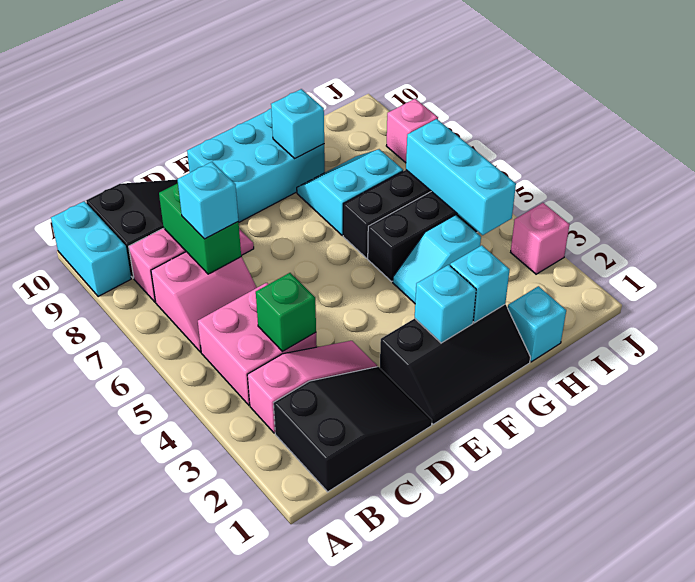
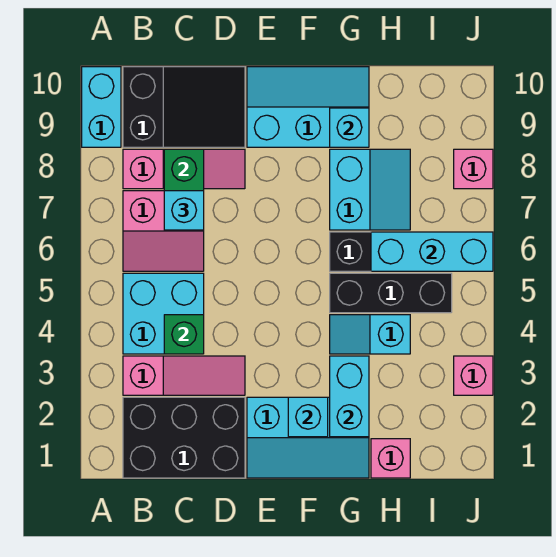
black slope B1:D2 level 1 top B -> black brick B1:D2 level 1
pink brick B4:C5 level 1 -> cyan brick B4:C5 level 1
black slope E1:G2 level 1 top 2 -> cyan slope E1:G2 level 1 top 2
cyan brick E9:G10 level 1 -> cyan slope E9:G10 level 1 top 9
cyan brick G2 level 2 -> cyan brick G2:G3 level 2
cyan slope G7:H8 level 1 top 7 -> cyan slope G7:H8 level 1 top G
cyan brick H1 level 1 -> pink brick H1 level 1
cyan brick I4:I6 level 2 -> cyan brick H6:J6 level 2

